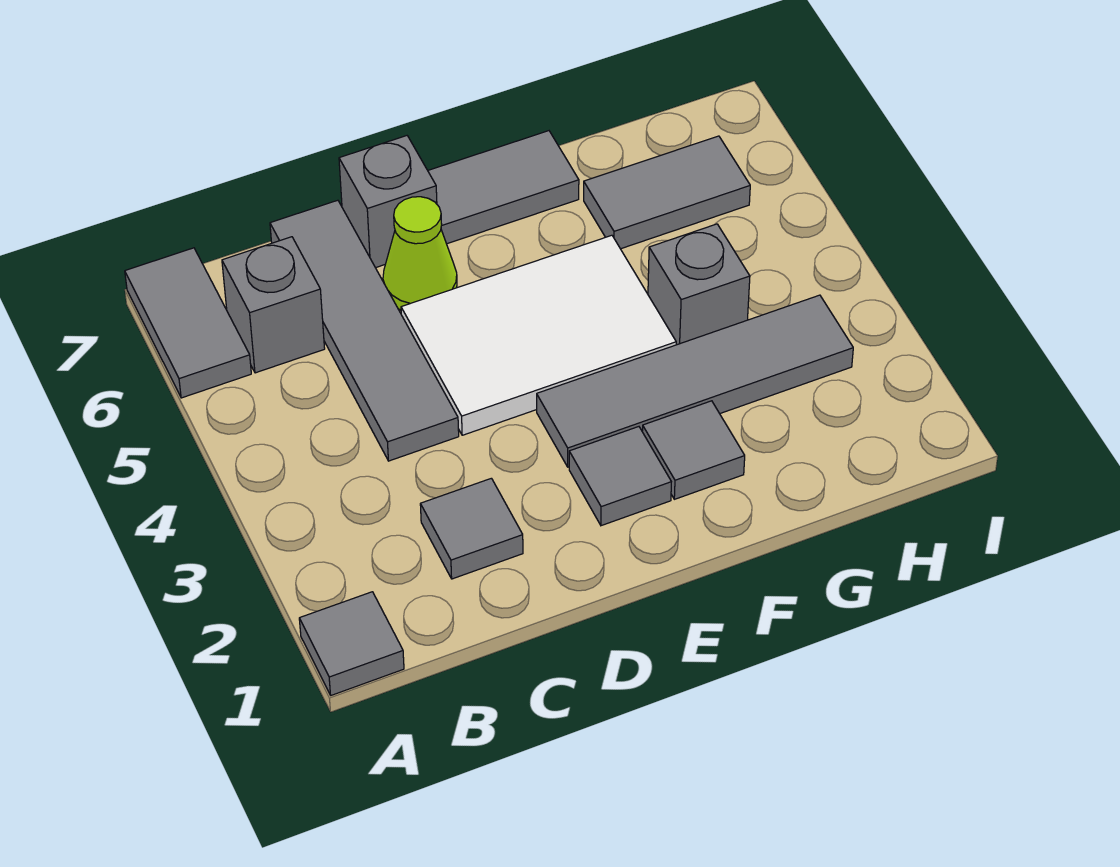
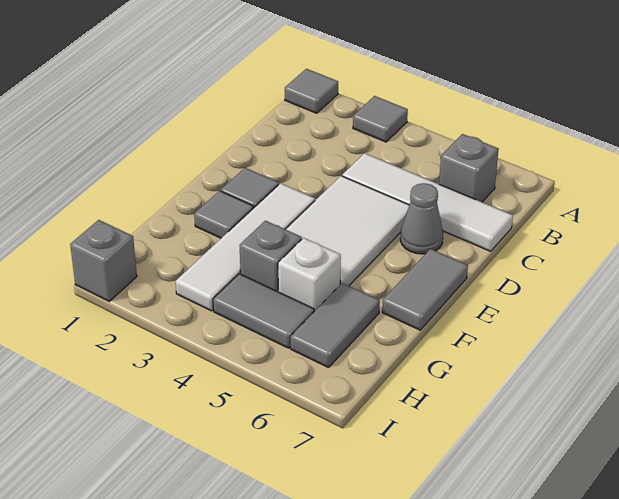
grey tile A6:A7 level 1 -> grey tile H4:H5 level 1
grey tile C2 level 1 -> grey tile A3 level 1
grey tile C4:C7 level 1 -> white tile C4:C7 level 1
lime cone D6 level 1 -> grey cone D6 level 1
grey brick D7 level 1 -> grey brick I1 level 1
grey tile E3:H3 level 1 -> white tile E3:H3 level 1
none -> white brick G5 level 1

